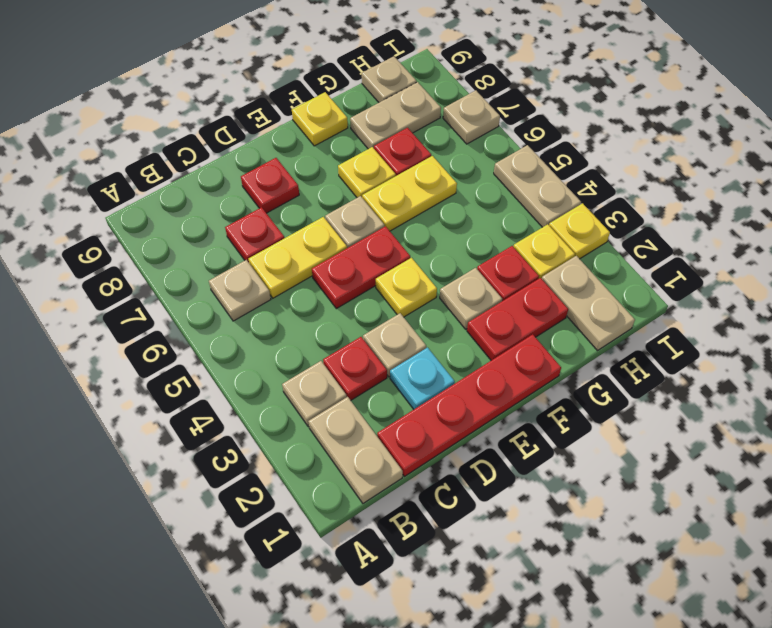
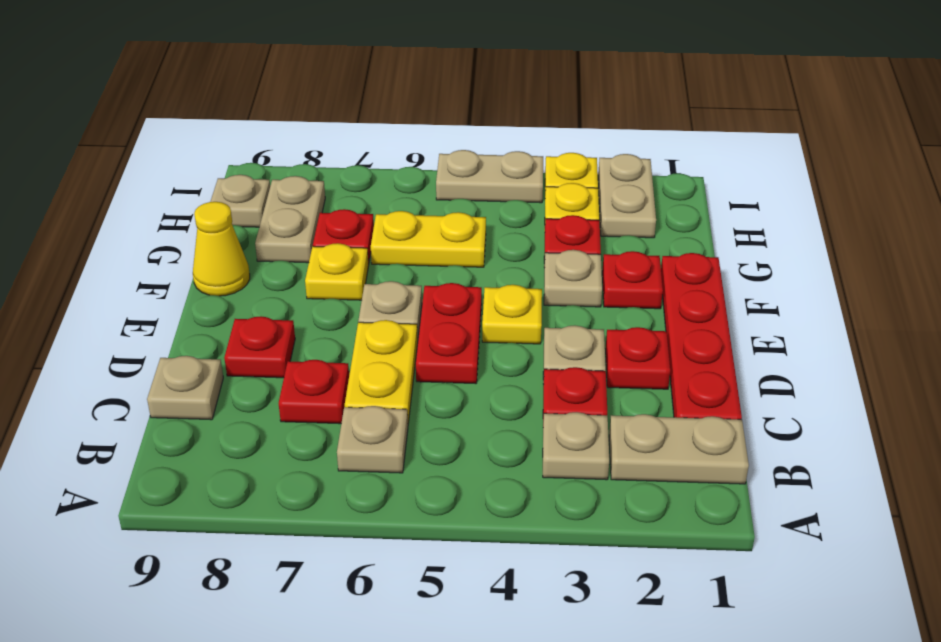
cyan plate D2 level 1 -> red plate D2 level 1
red plate F2:G2 level 1 -> red plate F2 level 1
yellow plate F6:G6 level 1 -> yellow plate G5:G6 level 1
yellow plate F9 level 1 -> yellow cone F9 level 1
tan plate H1:H2 level 1 -> tan plate H2:I2 level 1
tan plate I7 level 1 -> tan plate C9 level 1

